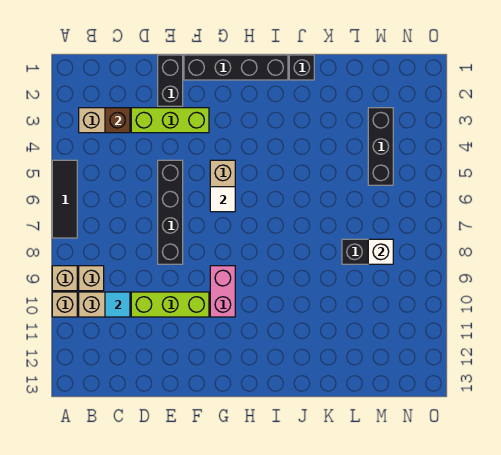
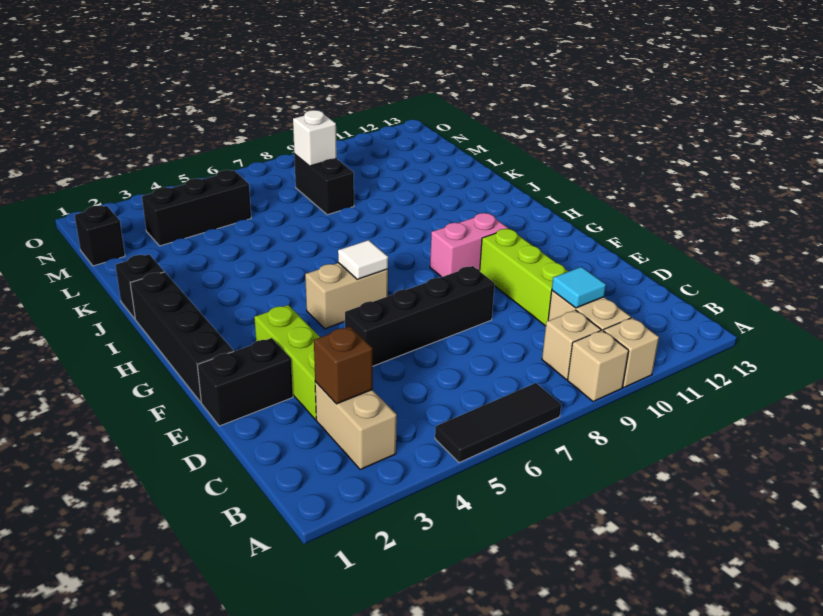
none -> black brick M1 level 1

